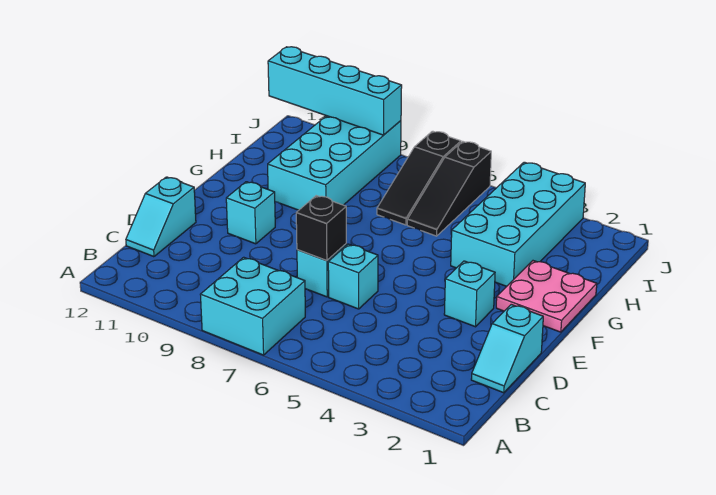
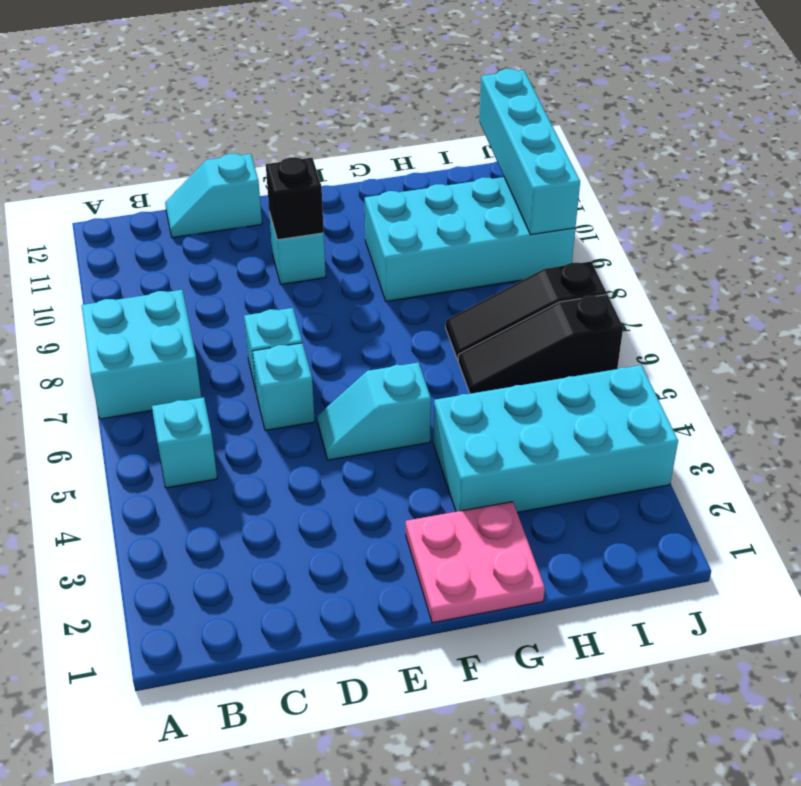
cyan slope C1:D1 level 1 top D -> cyan slope E5:F5 level 1 top F
black brick D7 level 2 -> black brick E10 level 2
cyan brick E3 level 1 -> cyan brick B5 level 1

